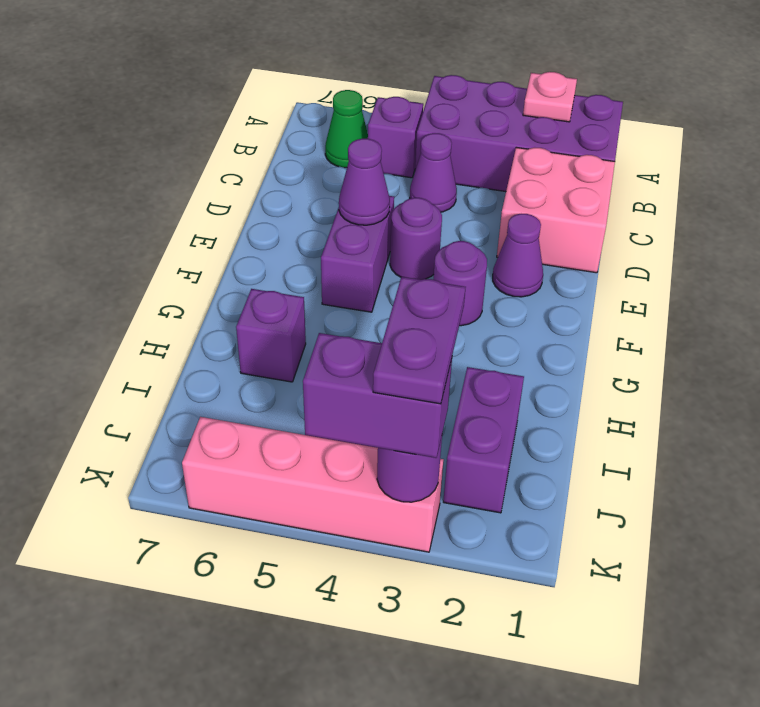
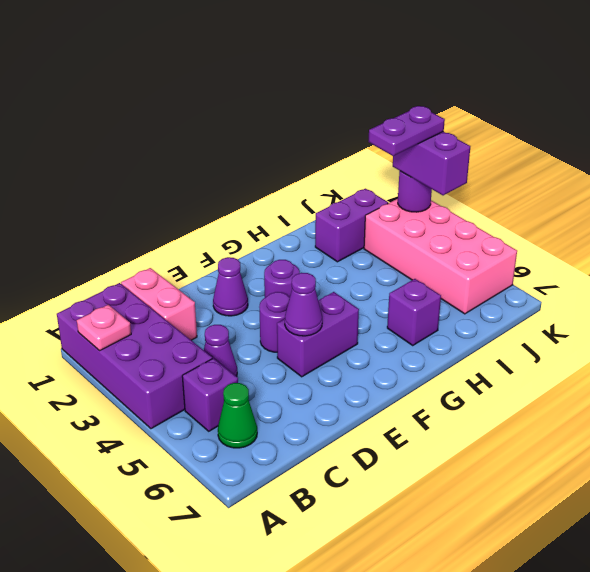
pink brick C1:D2 level 1 -> pink brick C1:C2 level 1
pink brick K3:K6 level 1 -> pink brick J3:K6 level 1

